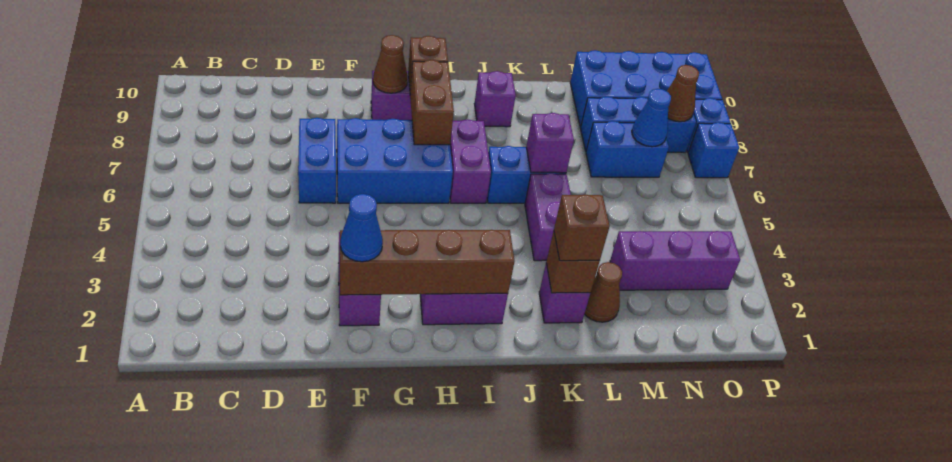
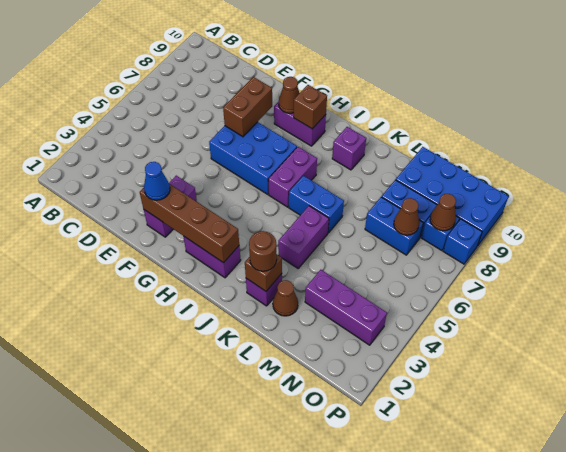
blue brick E6:E7 level 1 -> none
brown brick H7:H8 level 2 -> brown brick F7:F8 level 2
brown brick K2 level 3 -> brown round brick K2 level 3
purple brick K6 level 2 -> none
blue cone N7 level 2 -> brown cone N7 level 2
blue brick P7 level 1 -> none

